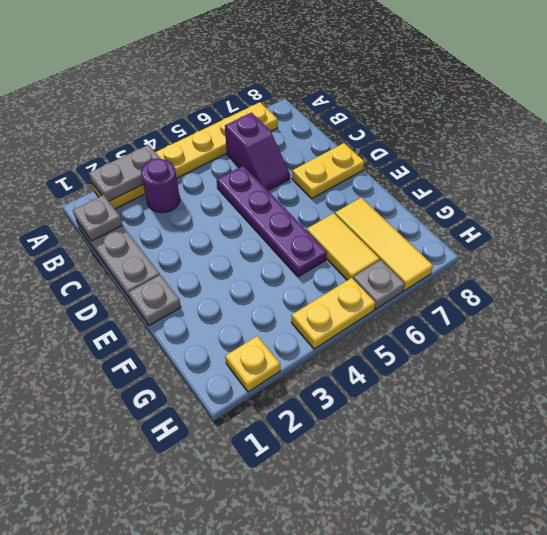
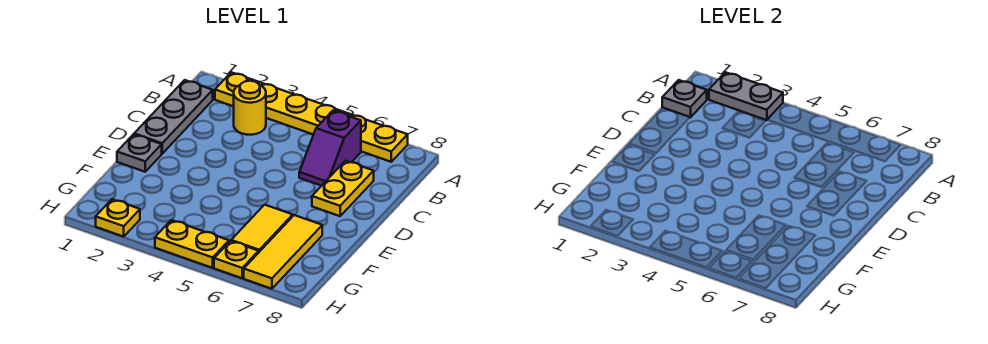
purple round brick B3 level 1 -> yellow round brick B3 level 1
purple plate C5:F5 level 1 -> none
yellow plate D7:D8 level 1 -> yellow plate C7:D7 level 1
grey plate H6 level 1 -> yellow plate H6 level 1

